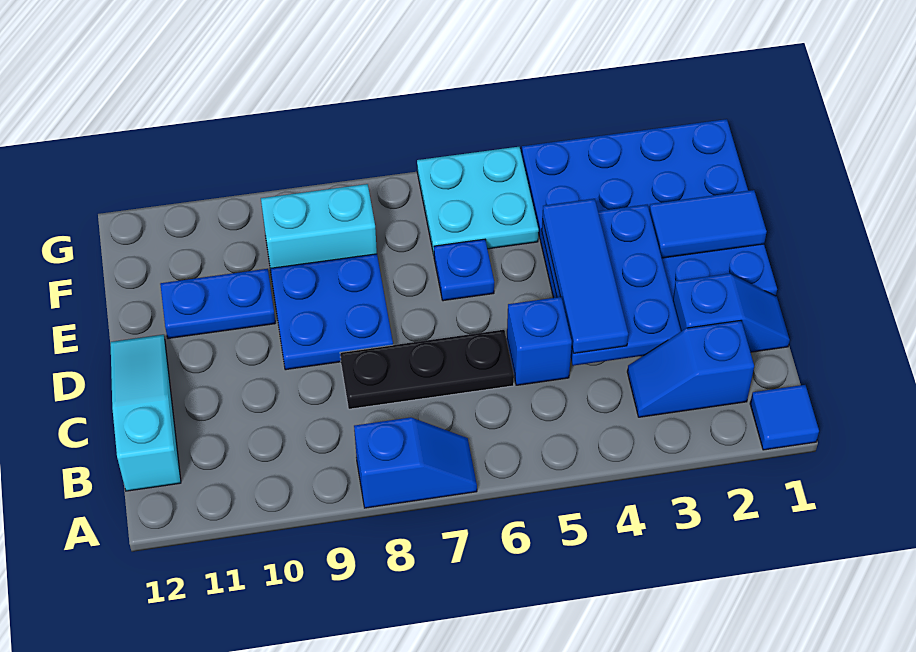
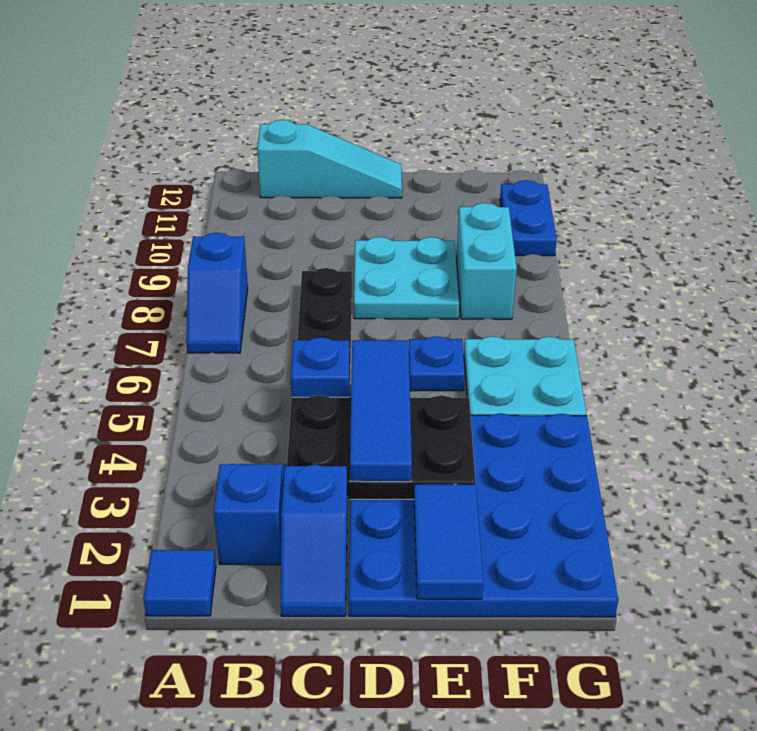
blue plate C3:E4 level 2 -> black plate C3:E4 level 2
blue tile C4:E4 level 3 -> blue tile D3:D5 level 3
blue plate D8:E9 level 1 -> cyan plate D8:E9 level 1
blue plate E10:E11 level 1 -> blue plate G10:G11 level 1

